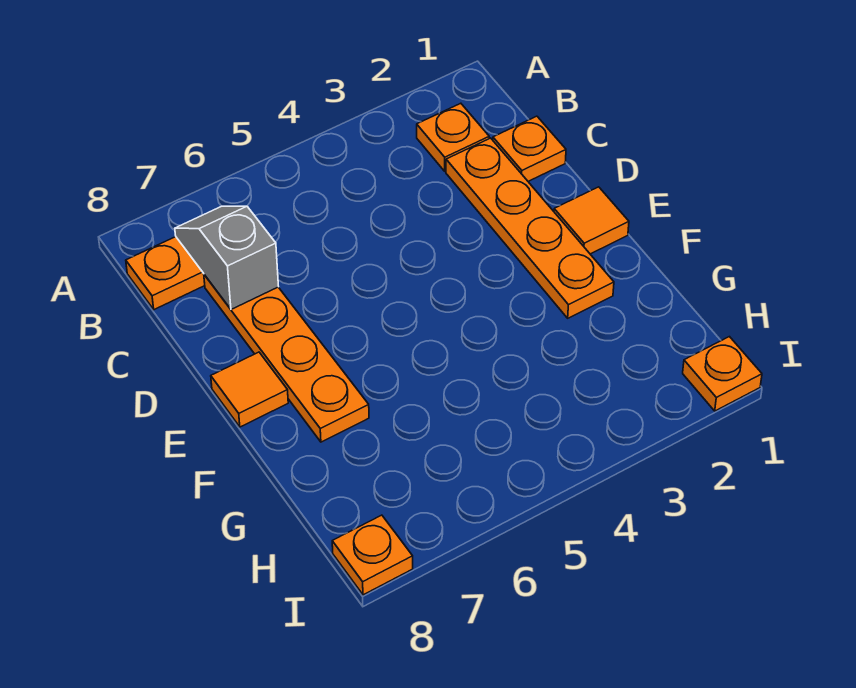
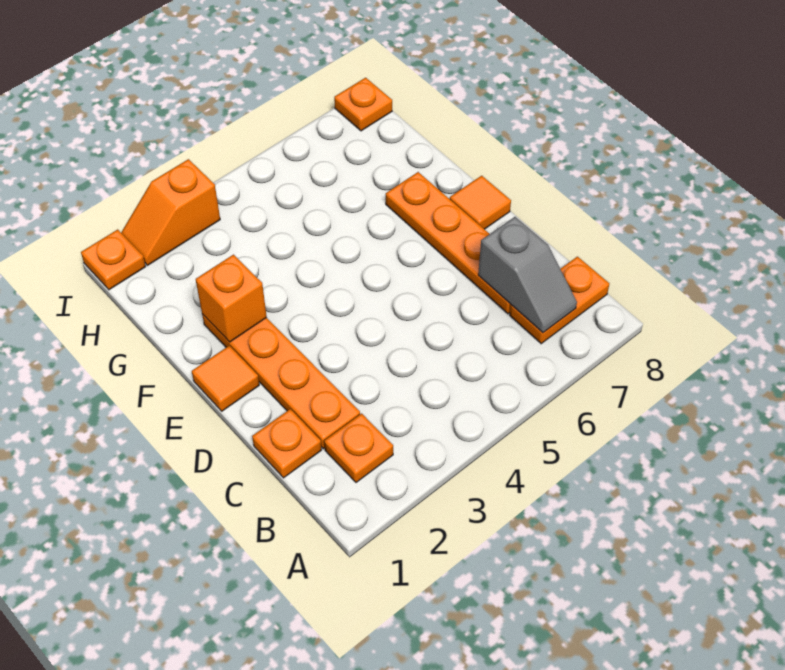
none -> orange brick F2 level 2
none -> orange slope I2:I3 level 1 top 3

